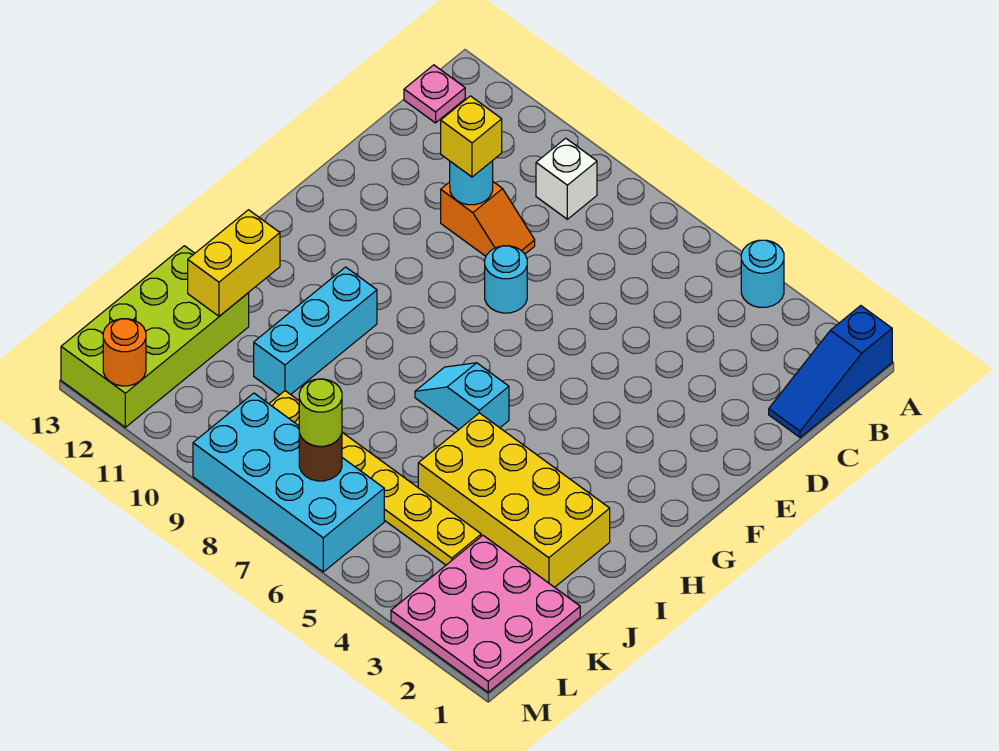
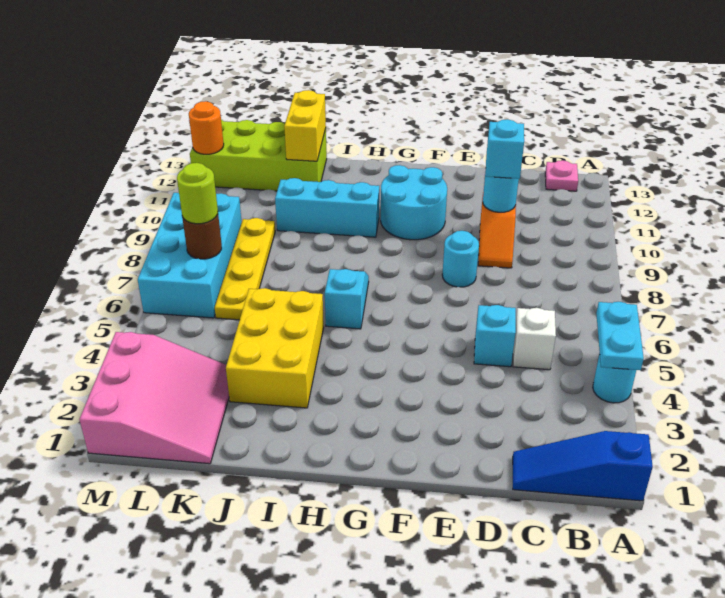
none -> cyan plate A4:A5 level 2
white brick B9 level 1 -> white brick C5 level 1
none -> cyan brick D5 level 1
yellow brick D10 level 3 -> cyan brick D10 level 3
none -> cyan round brick F10:G11 level 1
yellow brick I2:J5 level 1 -> yellow brick I3:J5 level 1
yellow brick I12:J12 level 2 -> yellow brick J12:J13 level 2
pink plate K1:M3 level 1 -> pink slope K1:M3 level 1 top M
yellow plate K4:K9 level 1 -> yellow plate K6:K9 level 1

